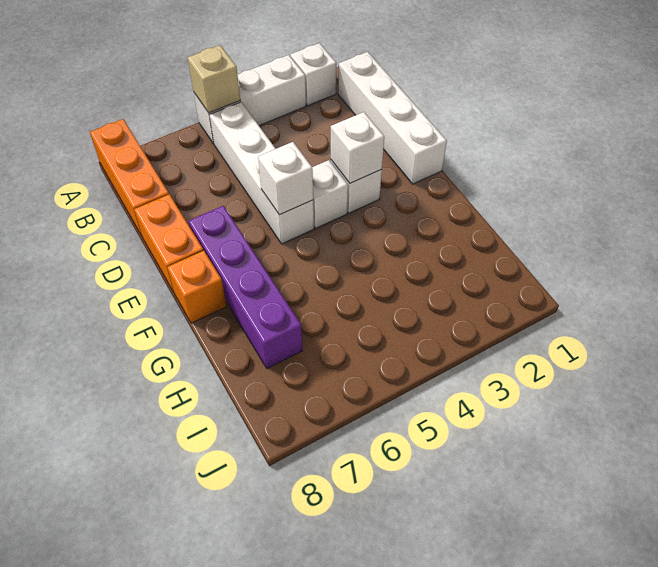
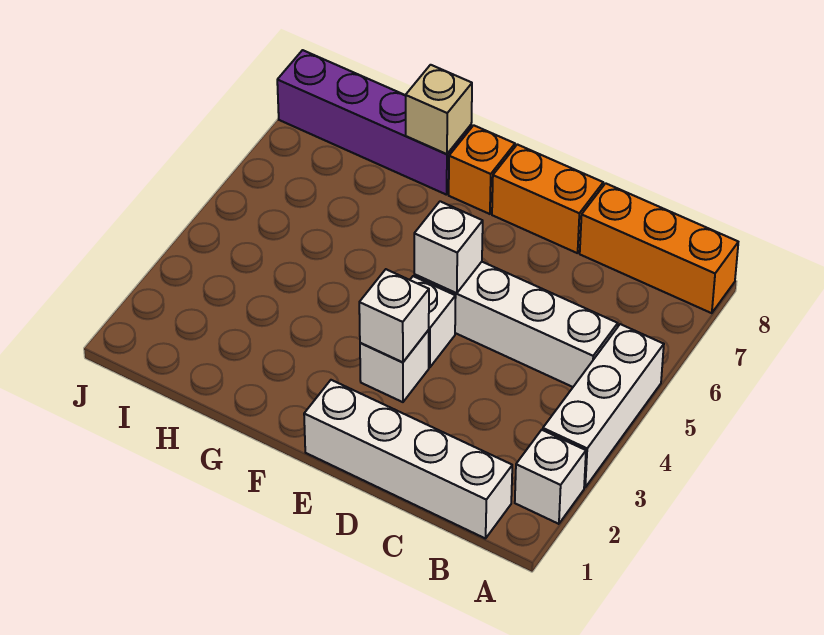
tan brick A5 level 2 -> tan brick G8 level 2
purple brick E7:H7 level 1 -> purple brick G8:J8 level 1

